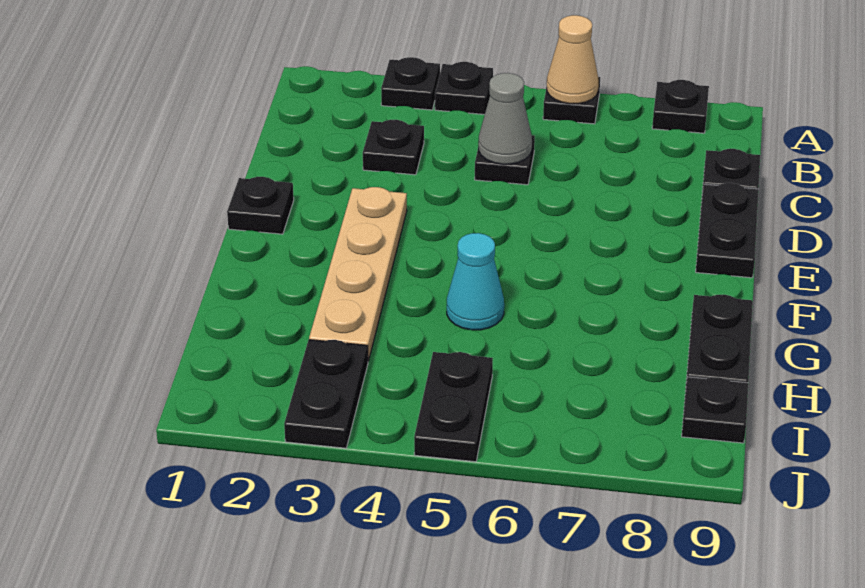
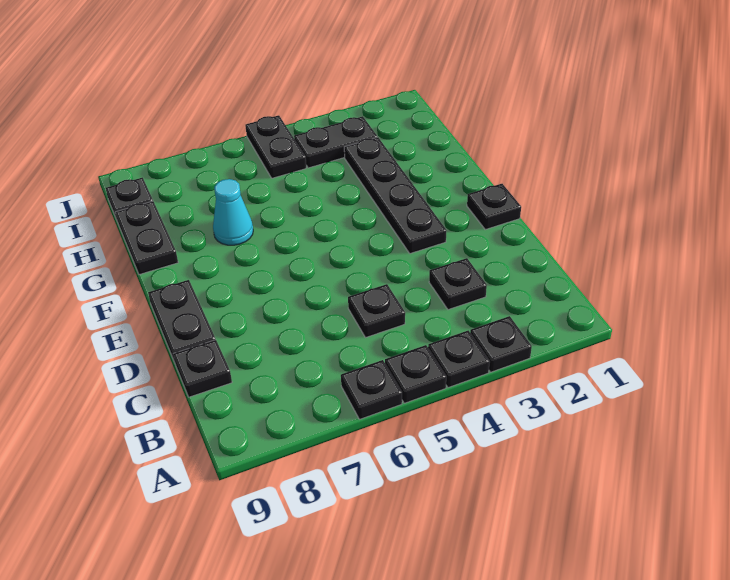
tan cone A6 level 2 -> none
black plate A8 level 1 -> black plate A5 level 1
grey cone C5 level 2 -> none
tan plate E3:H3 level 1 -> black plate E3:H3 level 1
cyan cone G5 level 1 -> cyan cone G7 level 1
black plate I3:J3 level 1 -> black plate I3:I4 level 1

